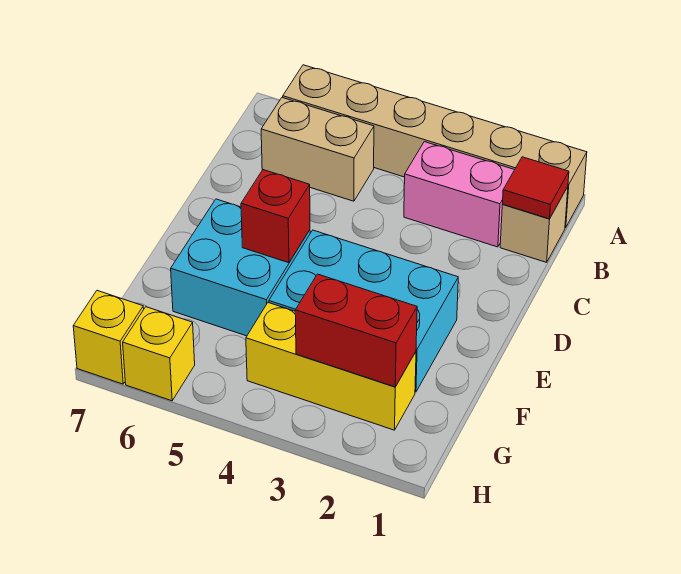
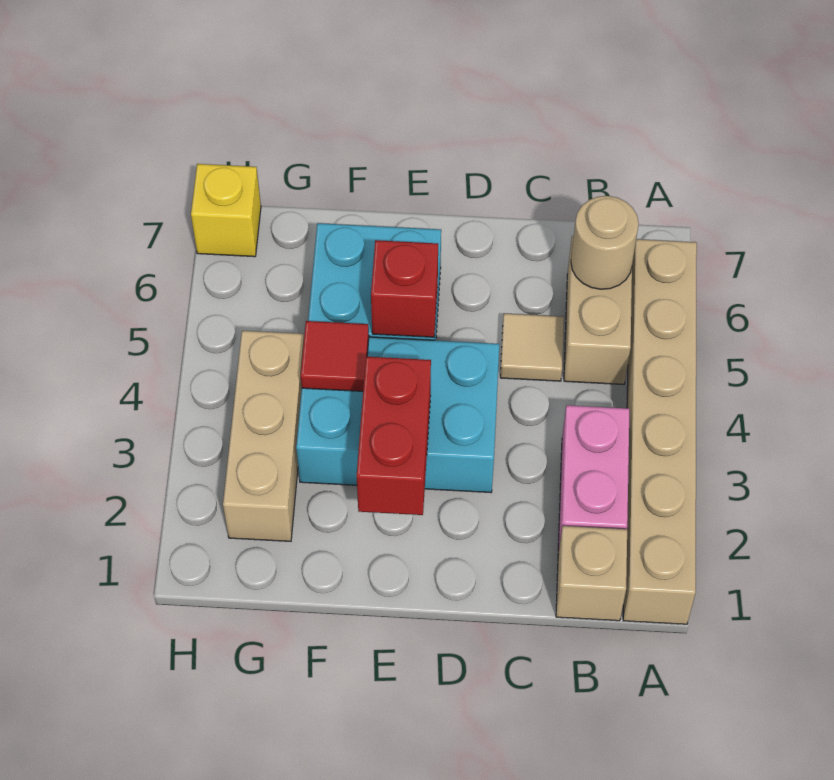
red tile B1 level 2 -> red tile F4 level 2
none -> tan round brick B6 level 2
none -> tan tile C5 level 1
cyan brick E2:F4 level 1 -> cyan brick D3:F4 level 1
yellow brick G2:G4 level 1 -> tan brick G2:G4 level 1
red brick G2:G3 level 2 -> red brick E2:E3 level 2
yellow brick H6 level 1 -> none

